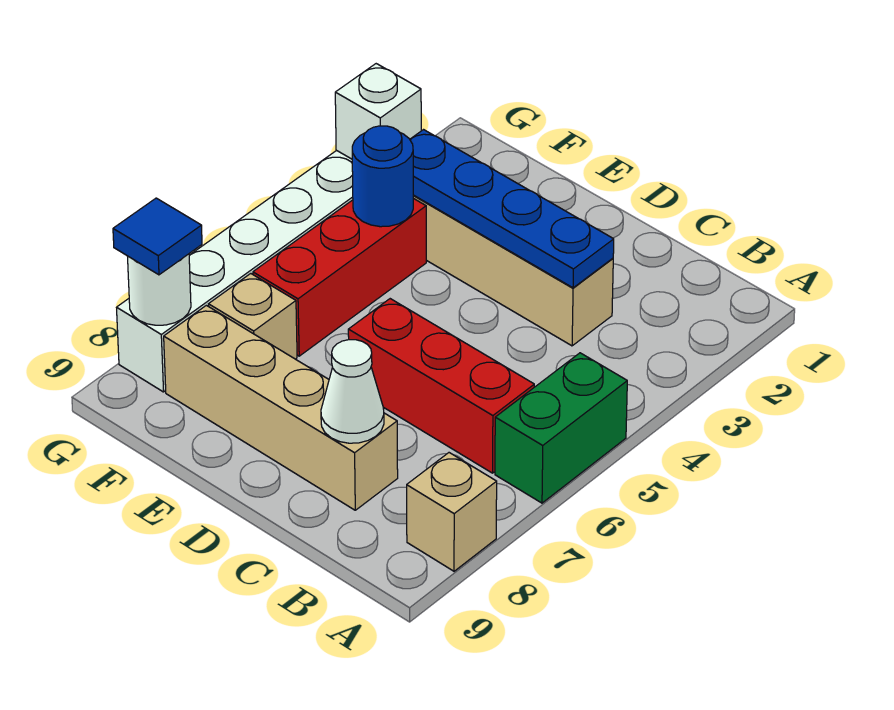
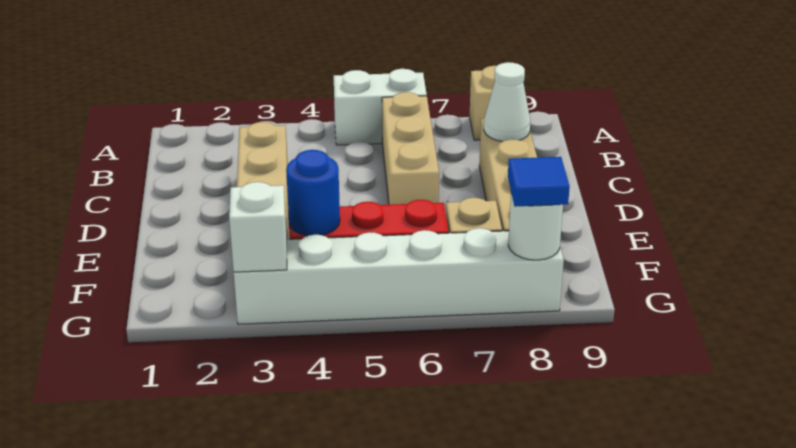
green brick A5:A6 level 1 -> white brick A5:A6 level 1
red brick B6:D6 level 1 -> tan brick B6:D6 level 1
blue plate C3:F3 level 2 -> none

